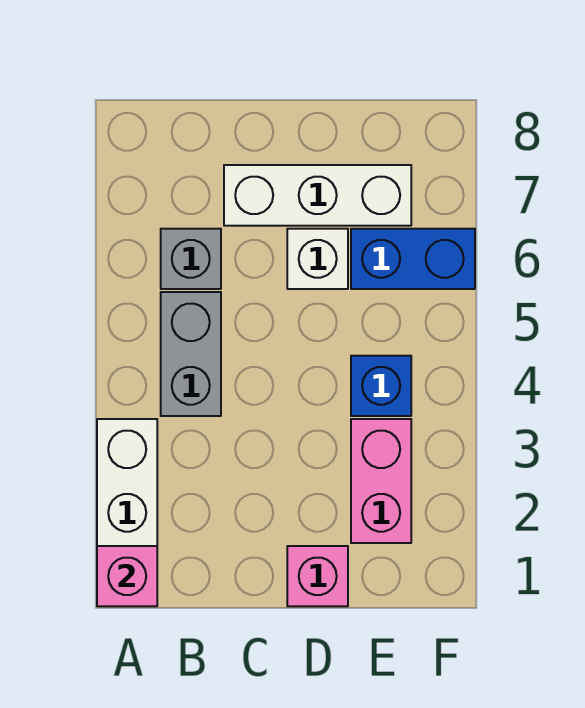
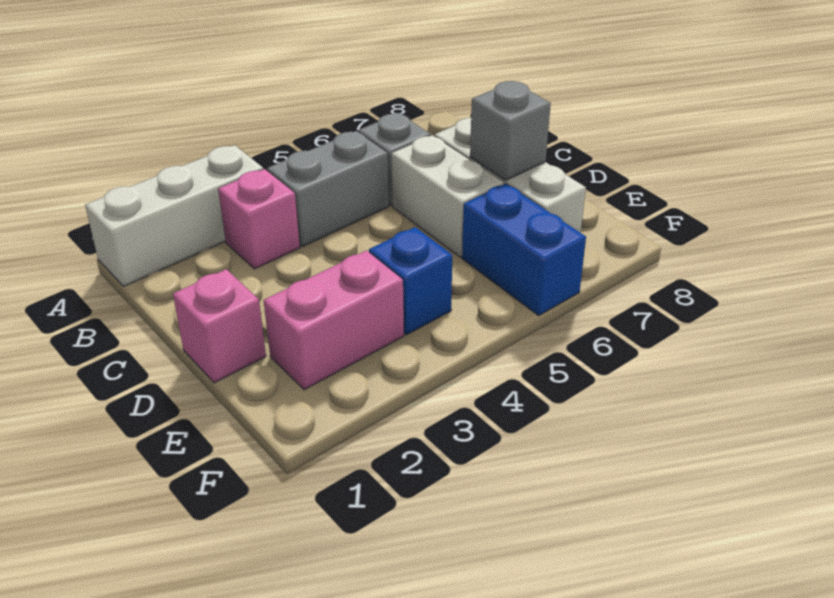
pink brick A1 level 2 -> pink brick B3 level 1
white brick D6 level 1 -> white brick C6:D6 level 1
none -> grey brick D7 level 2

